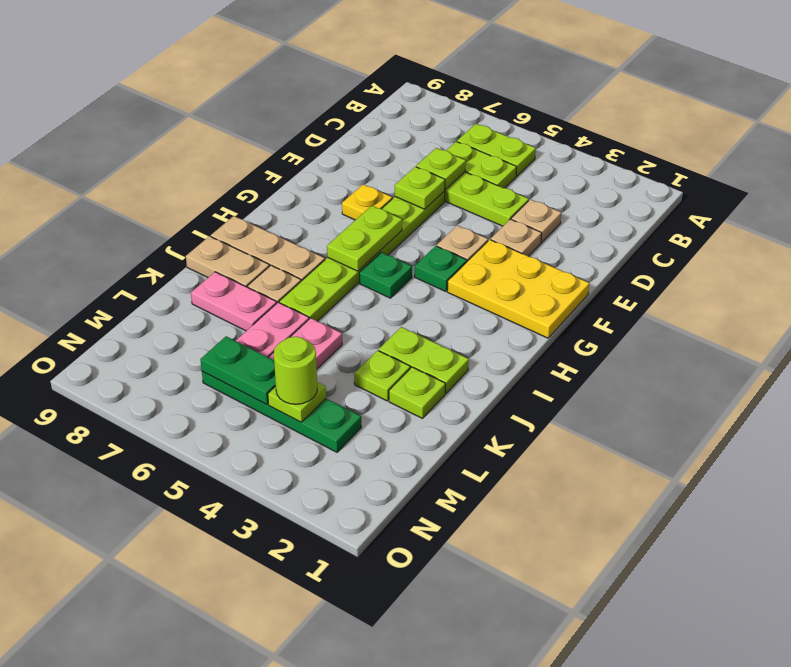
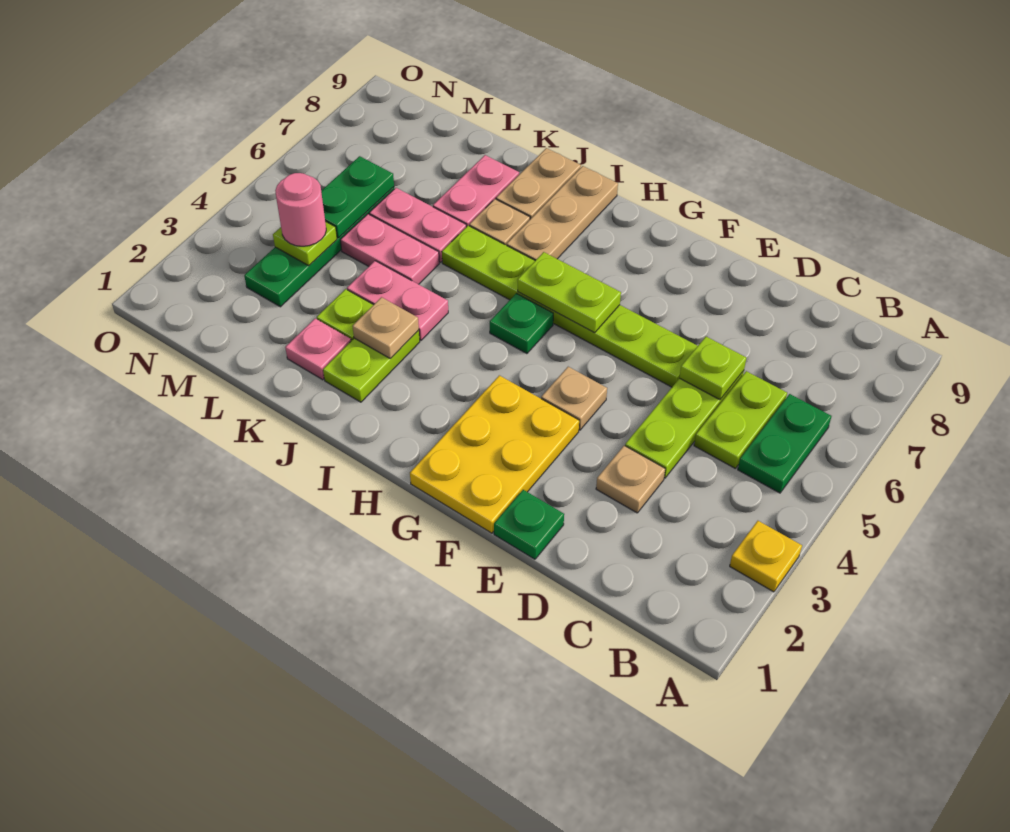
lime plate B5:B6 level 1 -> green plate B5:B6 level 1
tan plate E3 level 1 -> tan plate J3 level 2
lime plate E6 level 2 -> none
yellow plate F7 level 1 -> yellow plate A3 level 1
green plate G4 level 1 -> green plate E1 level 1
none -> pink plate J4:K4 level 1
lime plate K2 level 1 -> pink plate K2 level 1
lime round brick M4 level 3 -> pink round brick M4 level 3

